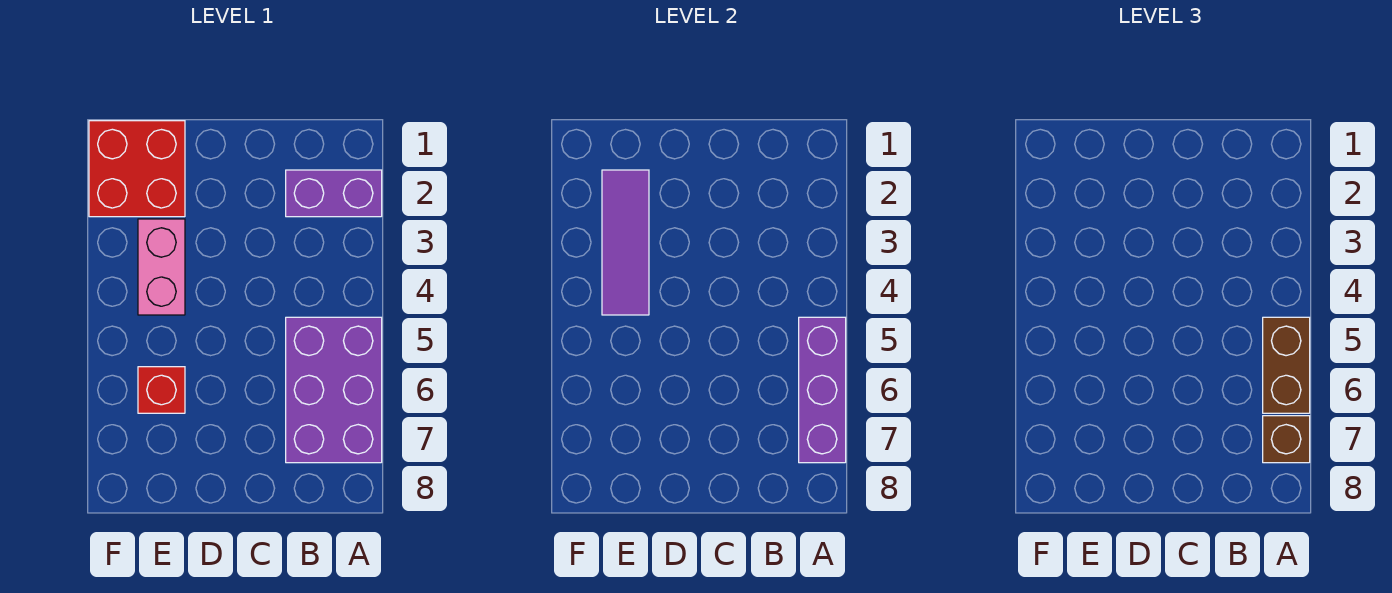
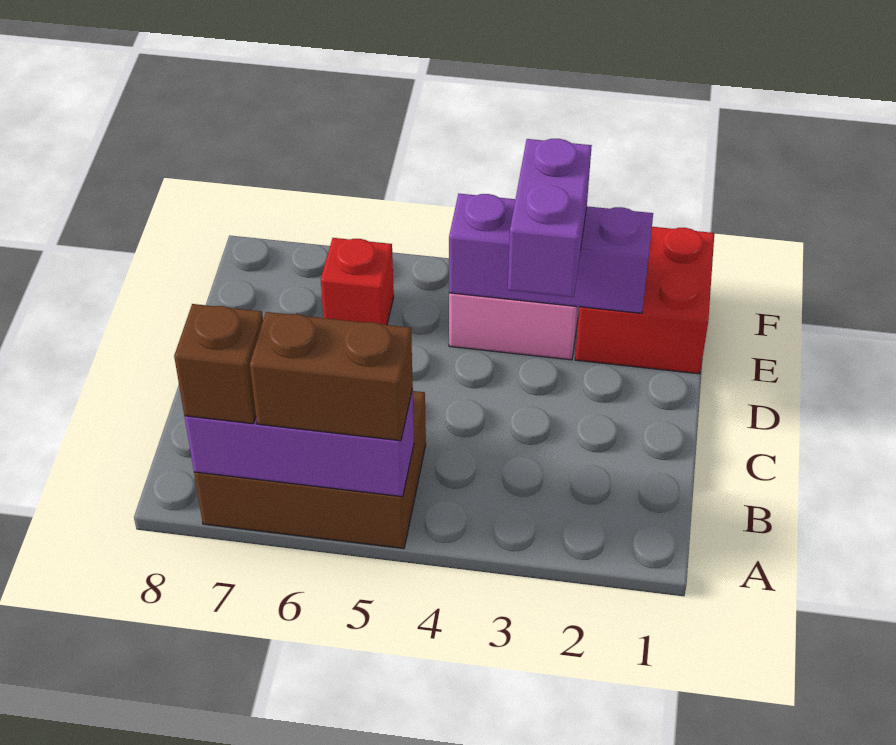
purple brick A2:B2 level 1 -> purple brick D3:E3 level 3
purple brick A5:B7 level 1 -> brown brick A5:B7 level 1
purple tile E2:E4 level 2 -> purple brick E2:E4 level 2

